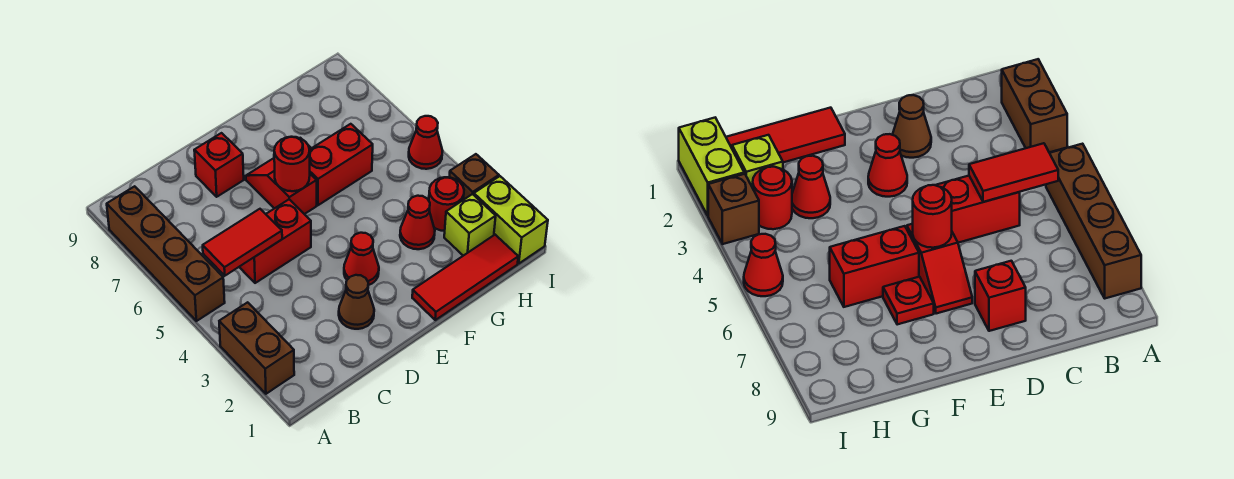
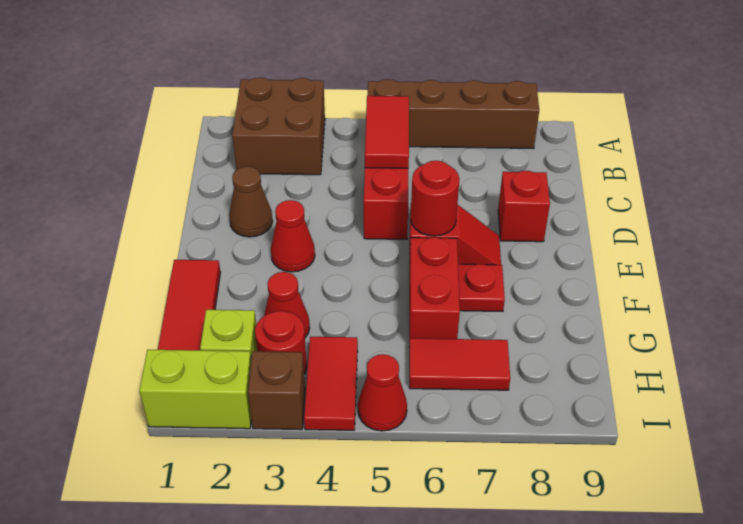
brown brick A2:A3 level 1 -> brown brick A2:B3 level 1
none -> red tile H4:I4 level 1
none -> red tile H6:H7 level 1

